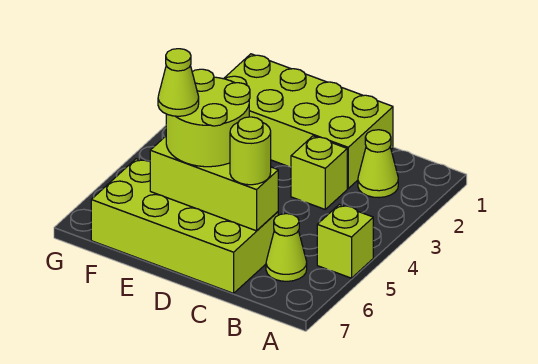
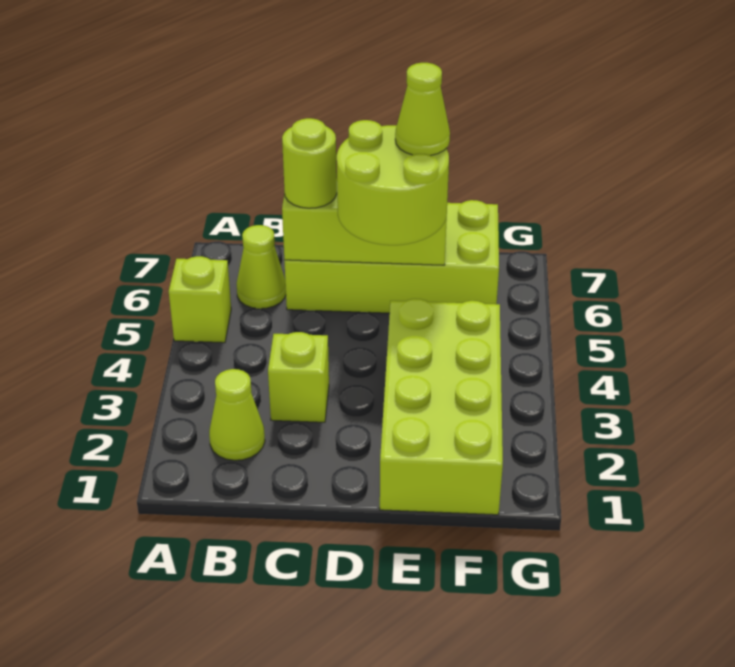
lime brick C1:F2 level 1 -> lime brick E1:F4 level 1

